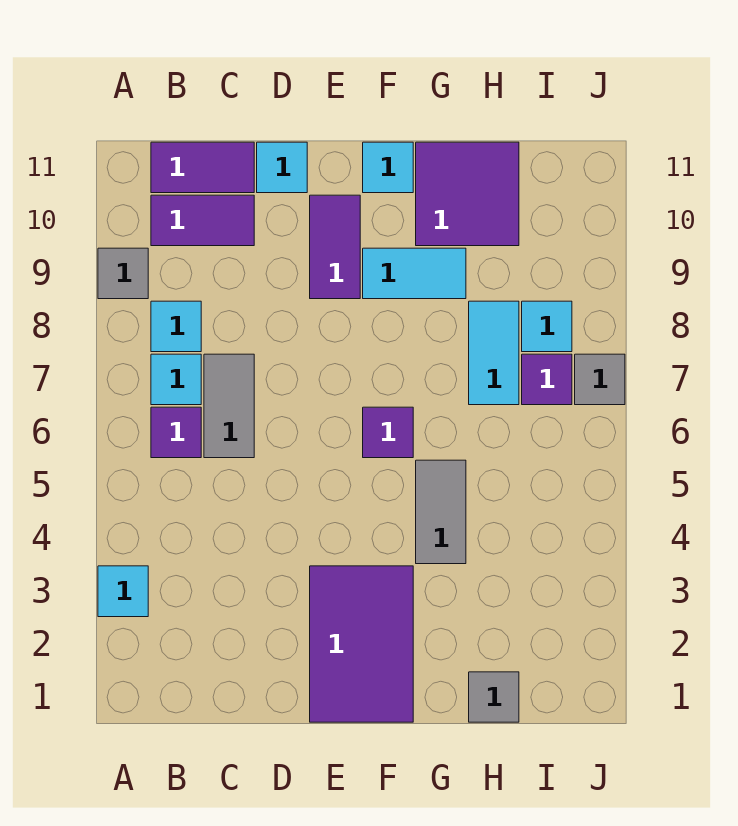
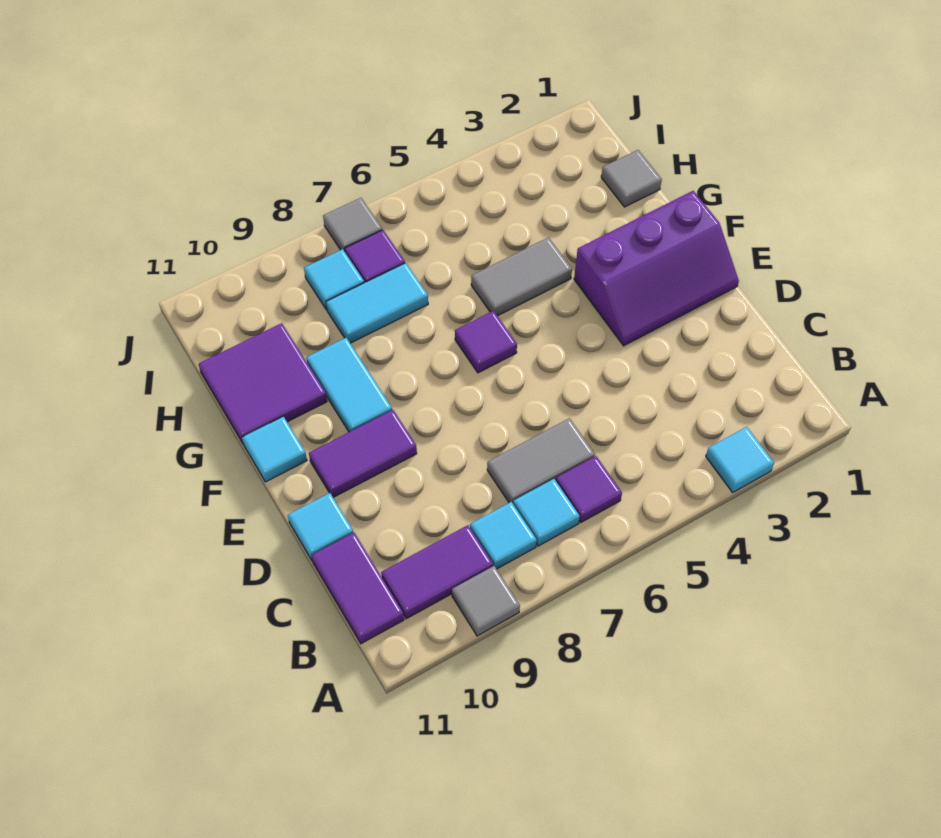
purple tile B10:C10 level 1 -> purple tile B9:B10 level 1
purple tile E1:F3 level 1 -> purple slope E1:F3 level 1 top F

